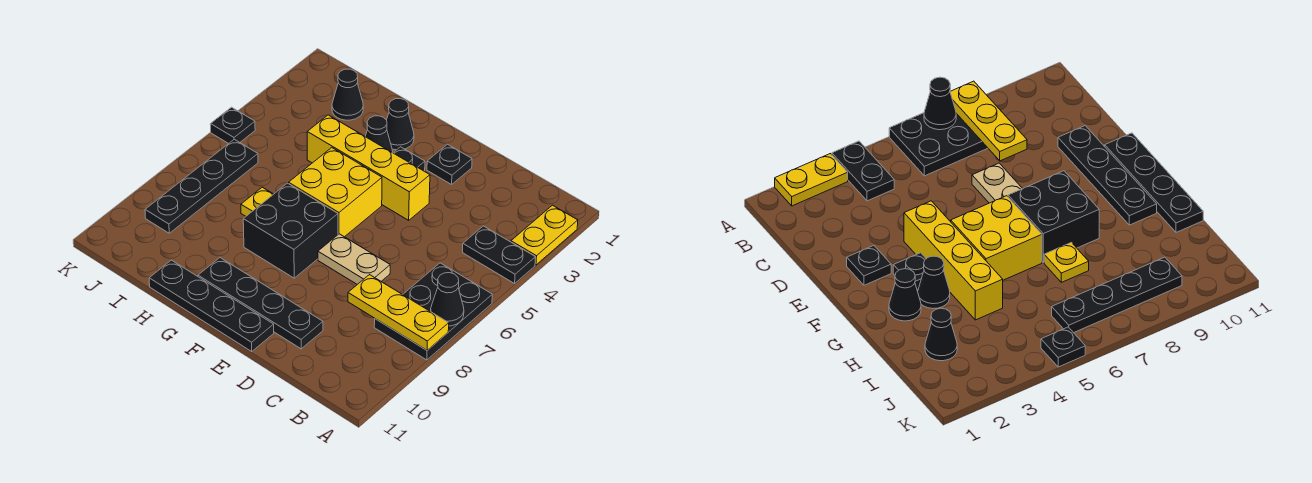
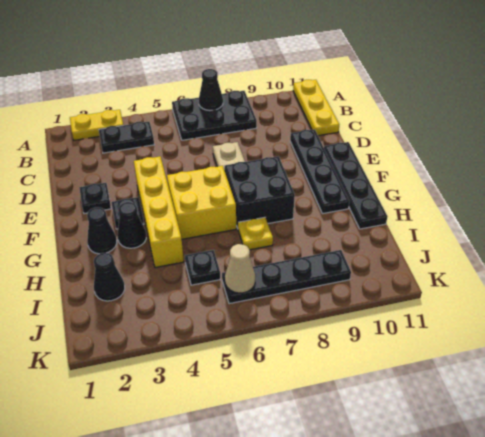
black plate A4:B4 level 1 -> black plate B3:B4 level 1
yellow plate A8:C8 level 2 -> yellow plate A11:C11 level 1
none -> tan cone J6 level 2
black plate K5 level 1 -> black plate I5 level 1

